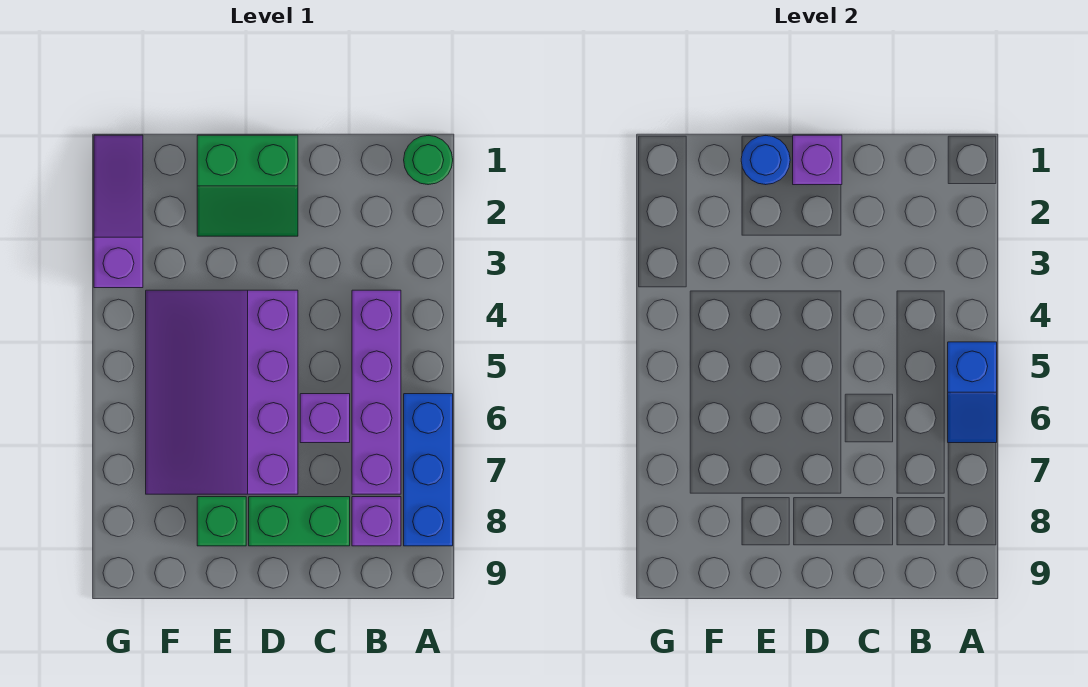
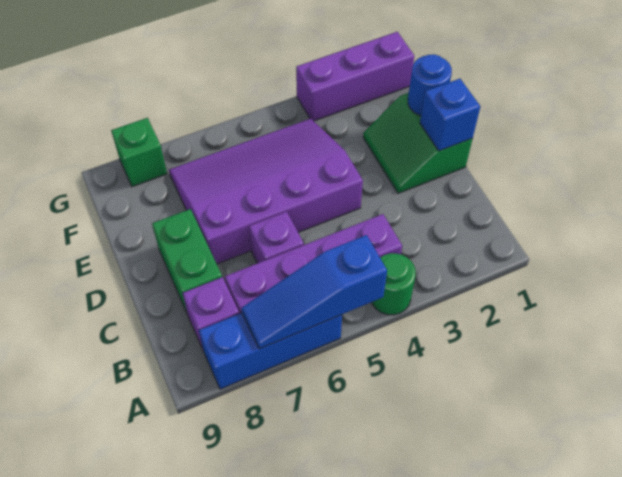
green round brick A1 level 1 -> green round brick A4 level 1
blue slope A5:A6 level 2 top 5 -> blue slope A5:A7 level 2 top 5
purple brick D1 level 2 -> blue brick D1 level 2
green brick E8 level 1 -> green brick G8 level 1
purple slope G1:G3 level 1 top 3 -> purple brick G1:G3 level 1

